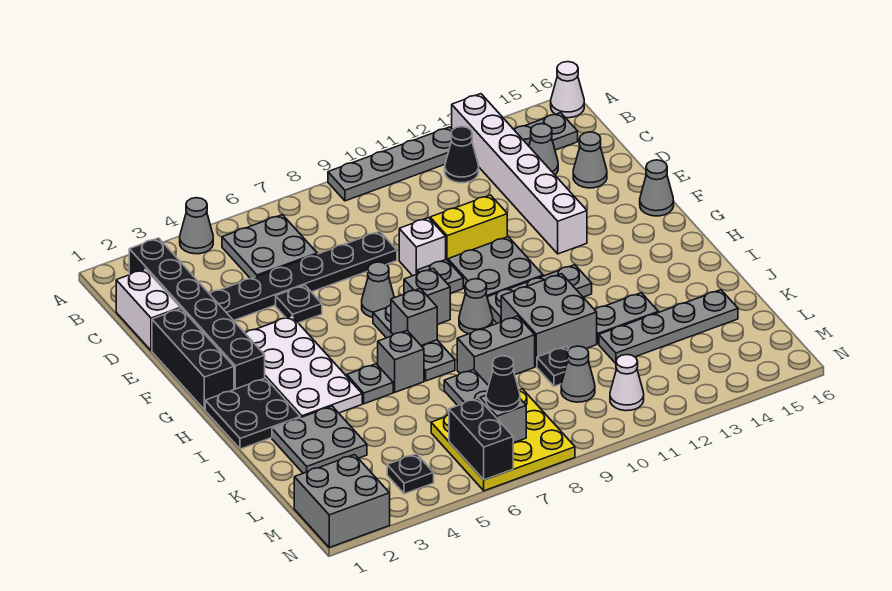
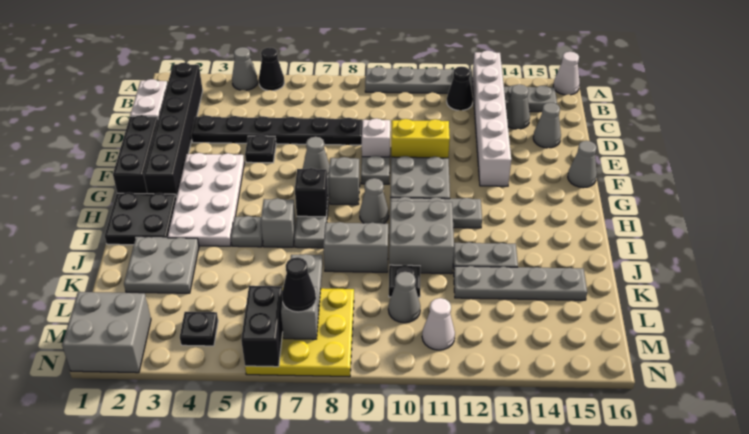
none -> black cone A5 level 1
grey plate B5:C6 level 1 -> none
grey brick H7 level 2 -> black brick H7 level 2

